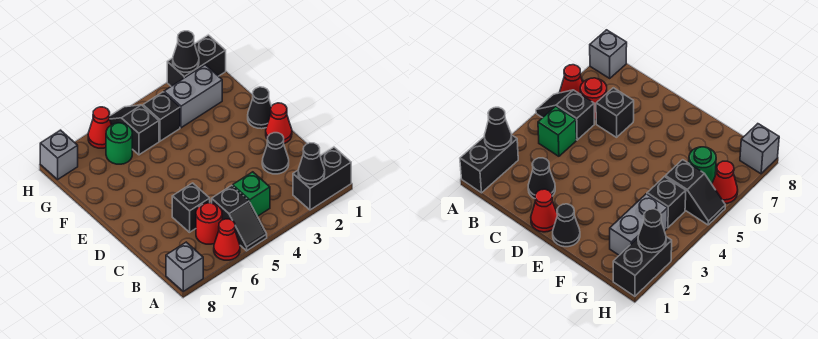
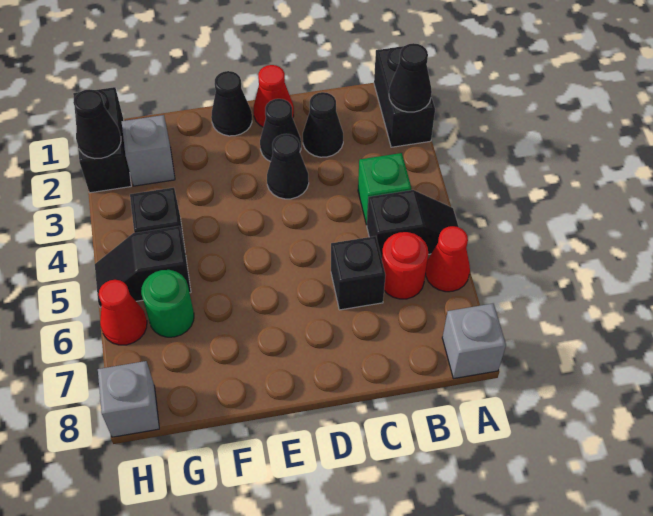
none -> black cone D2 level 1
none -> black cone D3 level 1
grey brick G2:G3 level 1 -> grey brick G2 level 1

